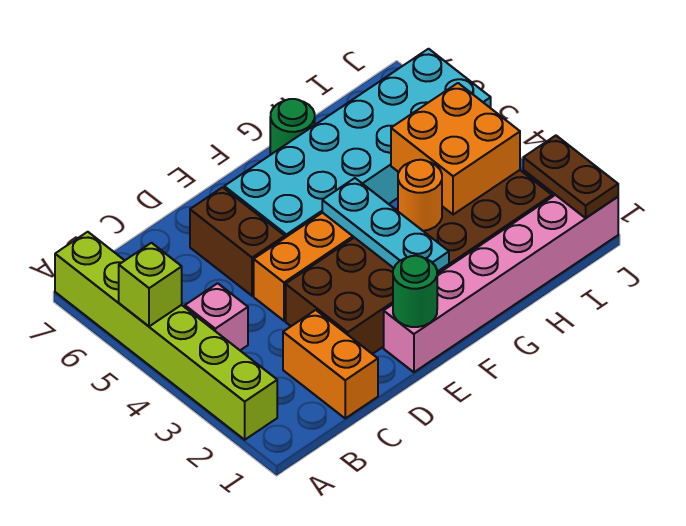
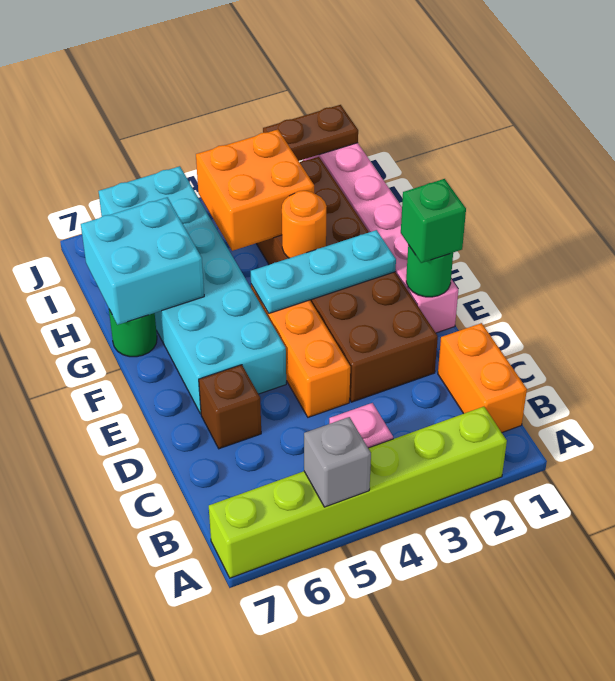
lime brick A5 level 2 -> grey brick A5 level 2
orange brick C1:C2 level 1 -> orange brick B1:C1 level 1
brown brick D5:D6 level 1 -> brown brick D6 level 1
none -> green brick E1 level 3
none -> cyan brick G6:H7 level 2

